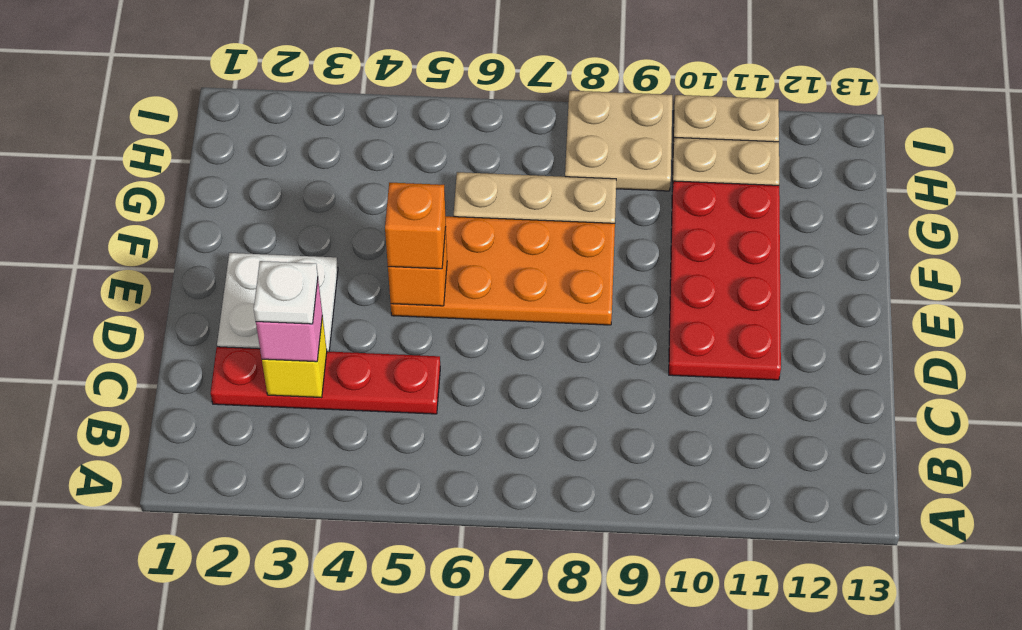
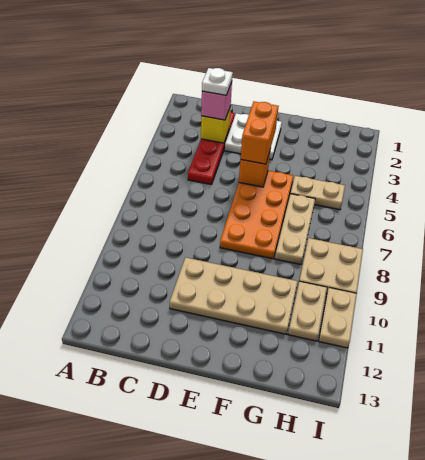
red plate D10:G11 level 1 -> tan plate D10:G11 level 1
orange brick E5 level 3 -> orange brick E4:E5 level 3
none -> tan plate G5:H5 level 1

